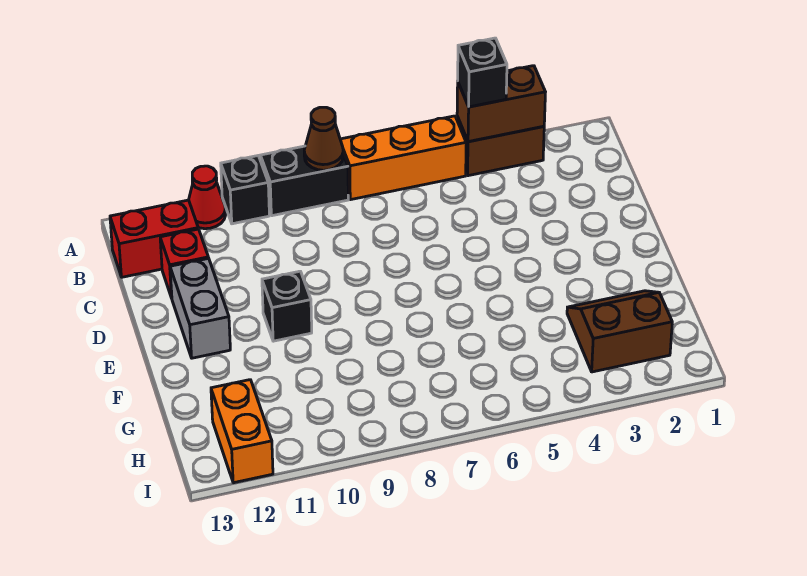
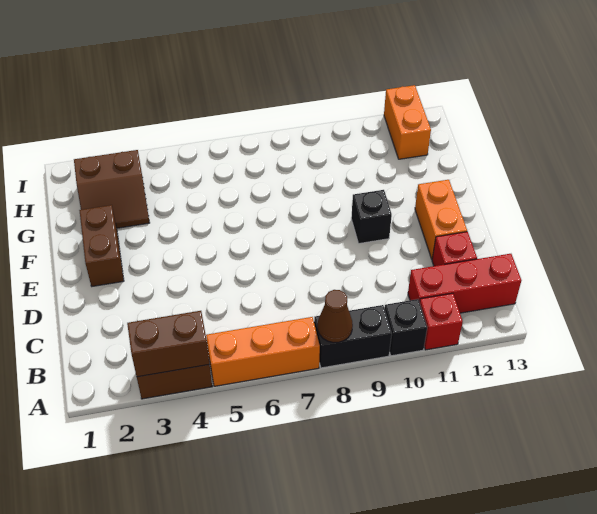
black brick A4 level 3 -> none
red cone A11 level 1 -> red brick A11 level 1
red brick B12:B13 level 1 -> red brick B11:B13 level 1
grey brick D12:E12 level 1 -> orange brick D12:E12 level 1
none -> brown brick E2:F2 level 1

